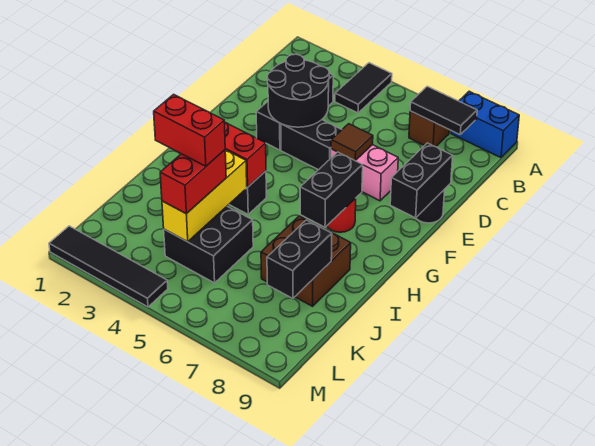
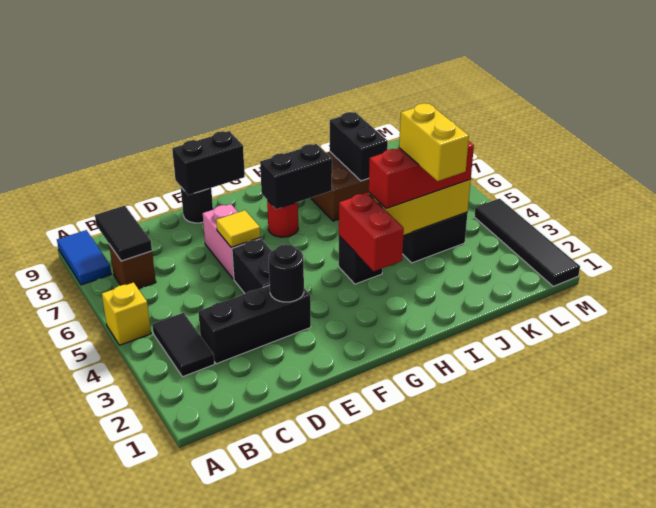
black tile A4:B4 level 1 -> black tile B3:B4 level 1
none -> yellow brick A5 level 1
blue brick A8:A9 level 1 -> blue tile A8:A9 level 1
black round brick D3:E4 level 2 -> black round brick E3 level 2
brown tile E6 level 2 -> yellow tile E6 level 2
red brick J3:J4 level 4 -> yellow brick J3:J4 level 4
red brick J4:K4 level 3 -> red brick I4:K4 level 3
black brick J8:K8 level 2 -> black brick J7:J8 level 2

